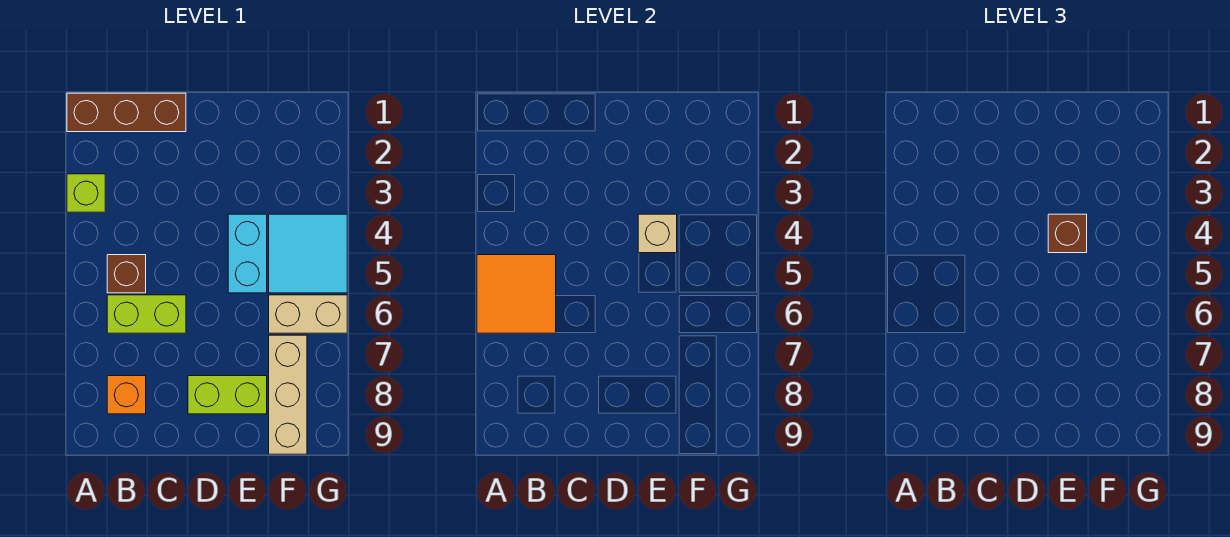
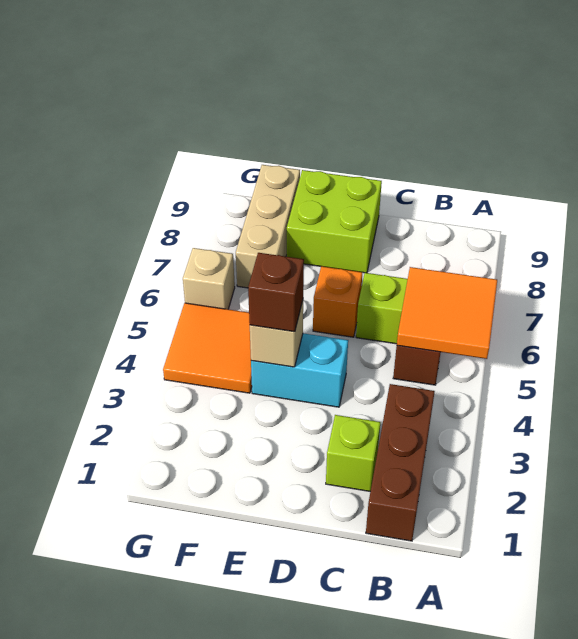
brown brick A1:C1 level 1 -> brown brick B1:B3 level 1
lime brick A3 level 1 -> lime brick C2 level 1
orange brick B8 level 1 -> orange brick D6 level 1
lime brick D8:E8 level 1 -> lime brick D8:E9 level 1
cyan brick E4:E5 level 1 -> cyan brick D4:E4 level 1
cyan tile F4:G5 level 1 -> orange tile F4:G5 level 1
tan brick F6:G6 level 1 -> tan brick G6 level 1

